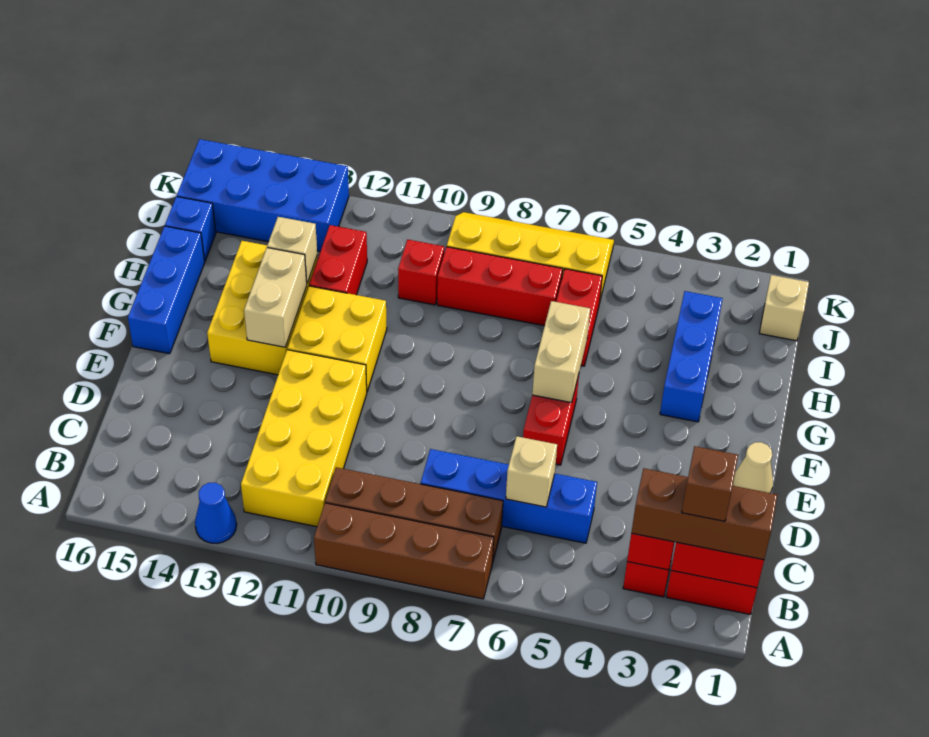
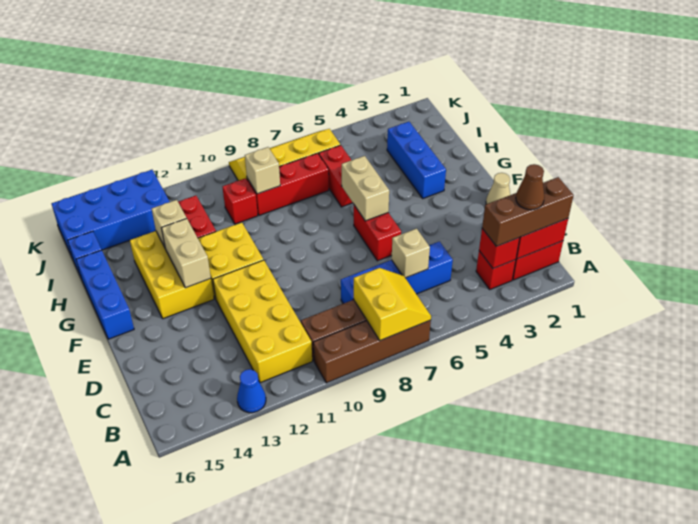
none -> yellow slope A7:B8 level 2 top 8
brown brick B2 level 4 -> brown cone B2 level 4
tan brick J1 level 1 -> tan brick I9 level 2

